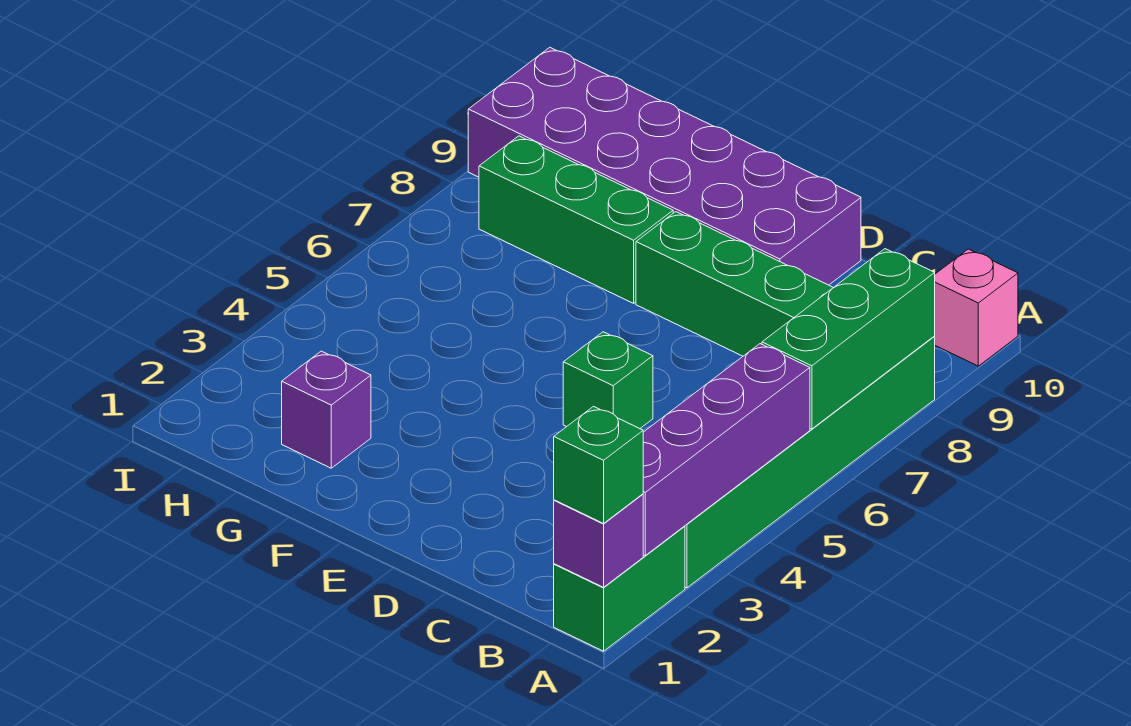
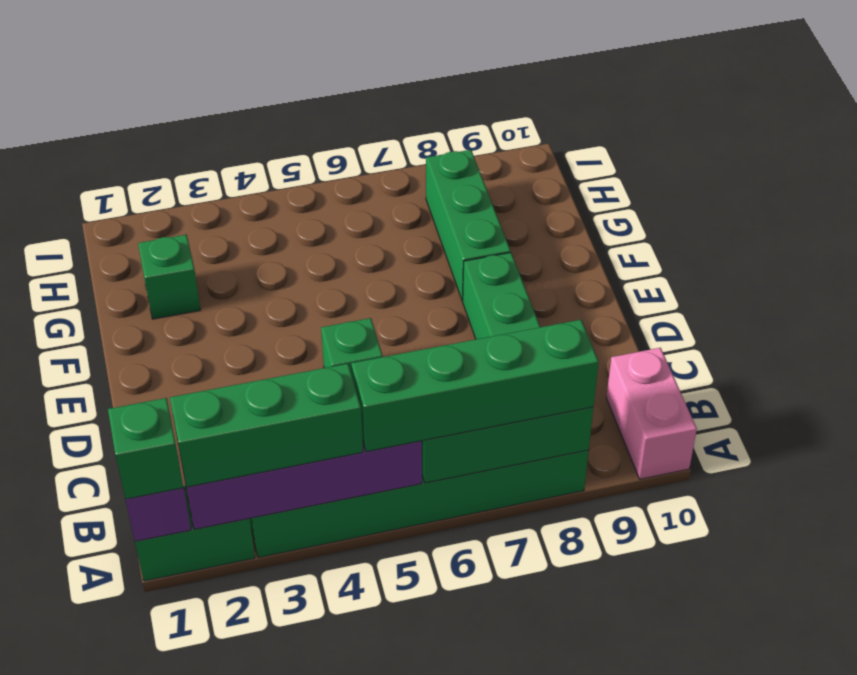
none -> green brick A2:A4 level 3
none -> green brick A5:A8 level 3
pink brick A10 level 1 -> pink brick A10:B10 level 1
purple brick D9:I10 level 1 -> none
purple brick G2 level 1 -> green brick G2 level 1

